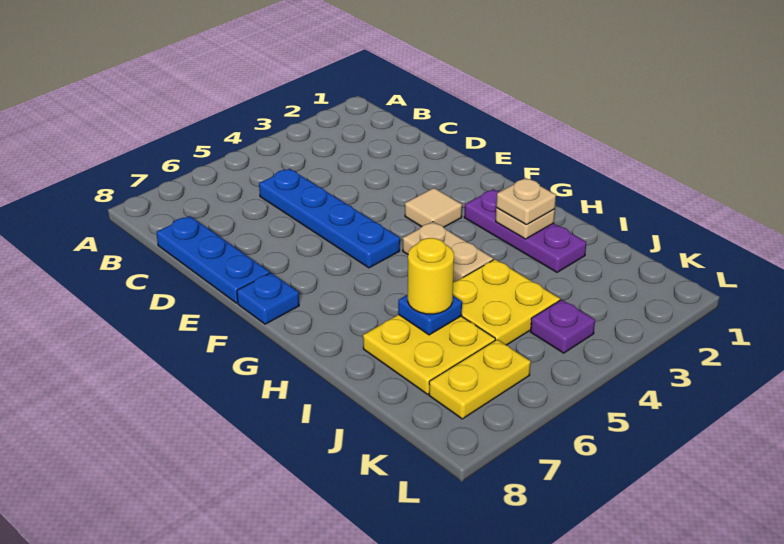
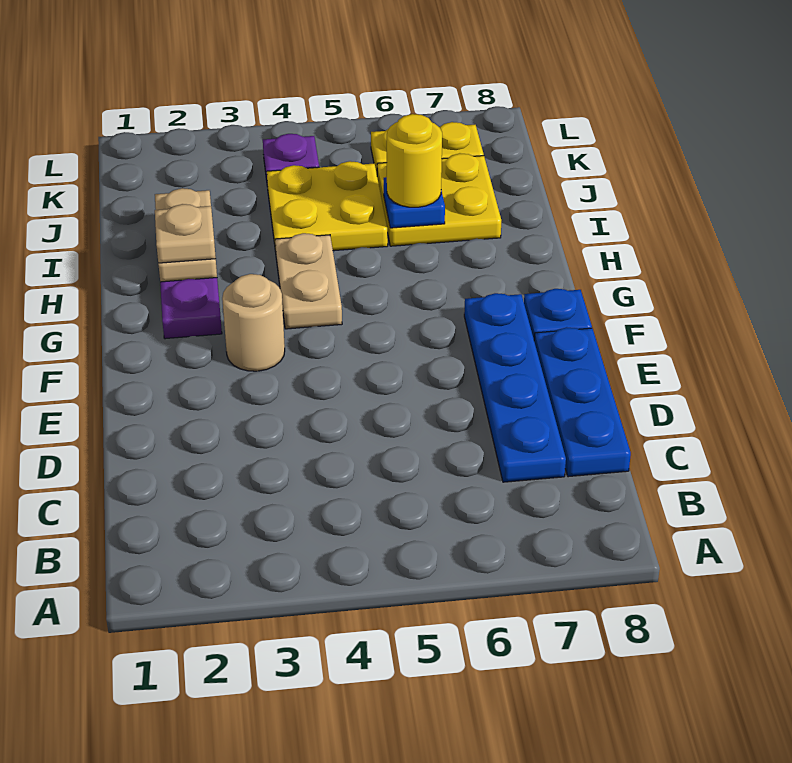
blue plate C5:F5 level 1 -> blue plate C7:F7 level 1
tan tile F3 level 1 -> tan round brick F3 level 1
tan plate H2 level 2 -> tan plate H2:I2 level 2

